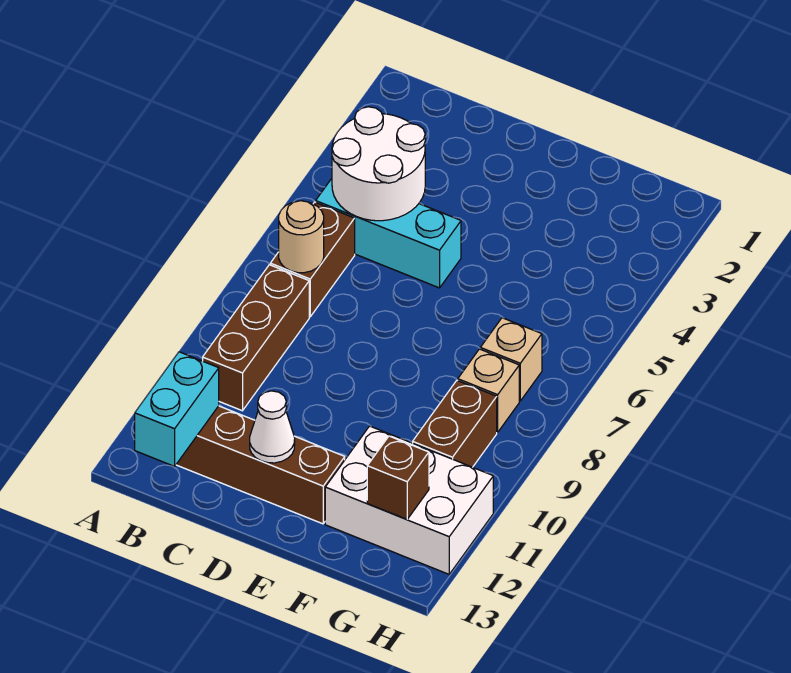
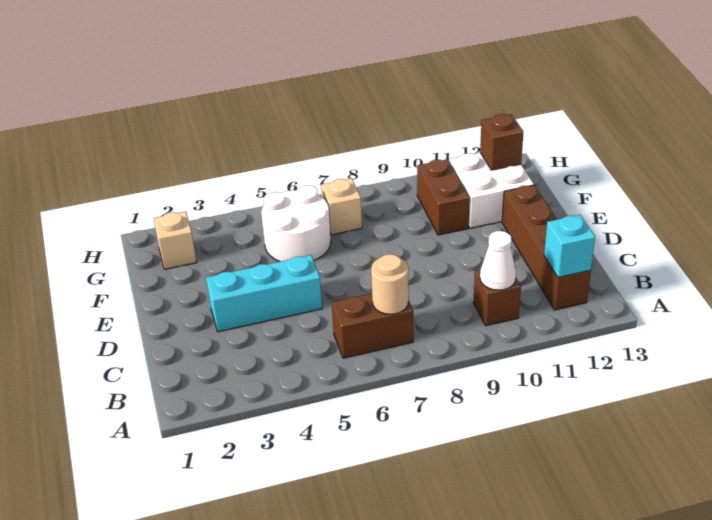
white round brick B4:C5 level 2 -> white round brick F5:G6 level 1
cyan brick B5:D5 level 1 -> cyan brick D3:D5 level 1
brown brick B8:B10 level 1 -> brown brick B10 level 1
cyan brick B12:B13 level 2 -> cyan brick B12 level 2
white cone D12 level 2 -> white cone B10 level 2
white brick F11:H12 level 1 -> white brick F11:G12 level 1
tan brick G8 level 1 -> tan brick G2 level 1
brown brick G9:G10 level 1 -> brown brick F10:G10 level 1

